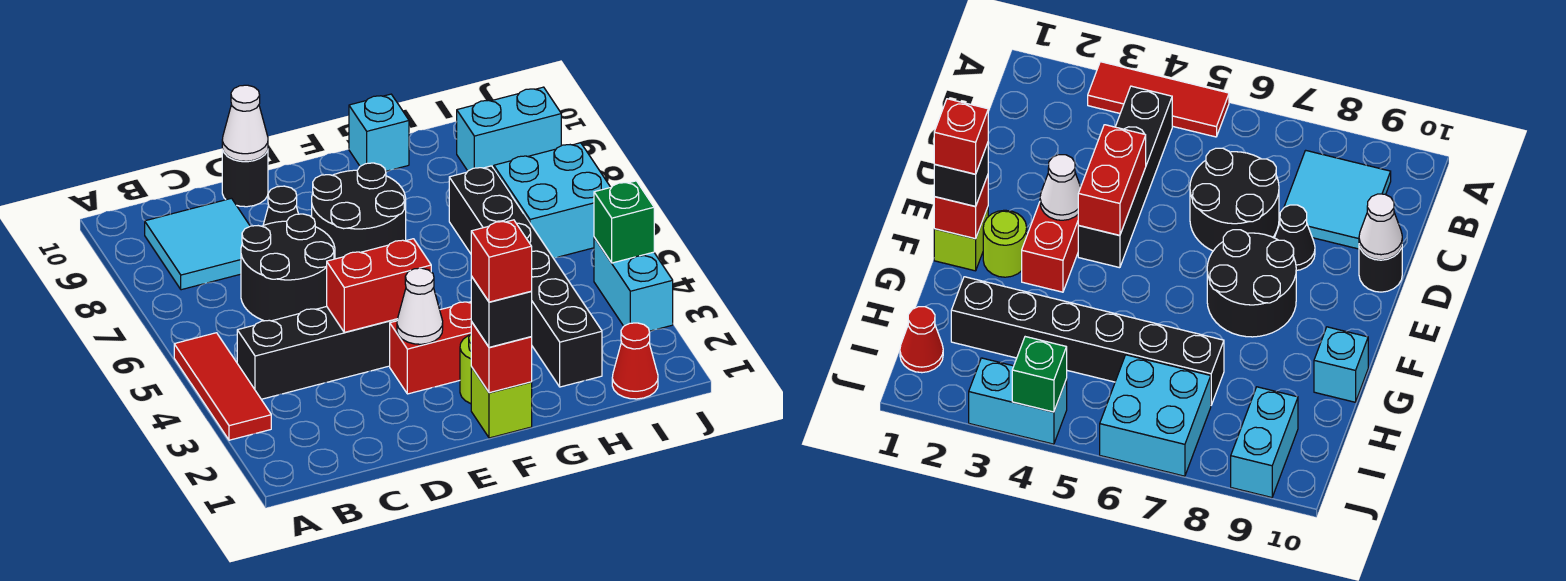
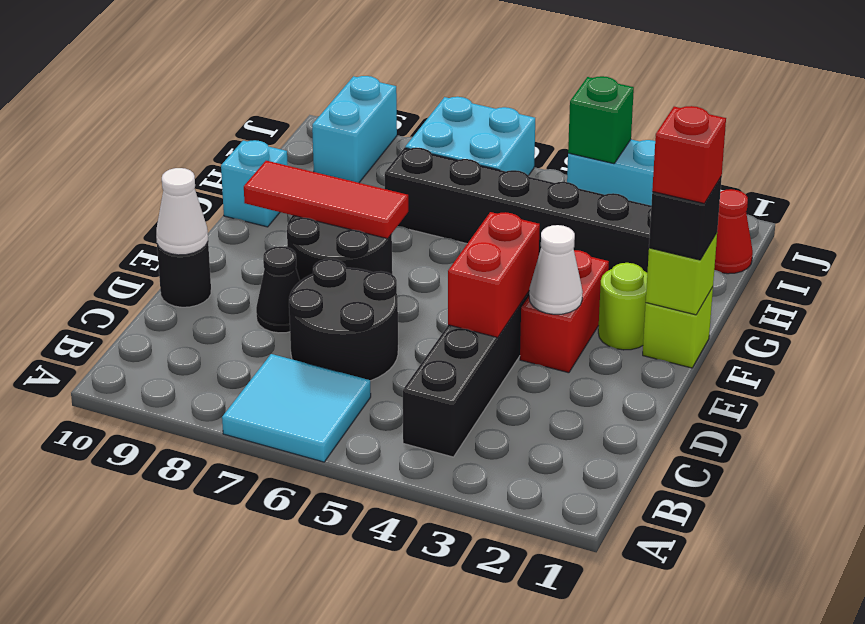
red tile A3:A5 level 1 -> red tile F7:F9 level 2
cyan tile B8:C9 level 1 -> cyan tile A6:B7 level 1
red brick F1 level 2 -> lime brick F1 level 2

